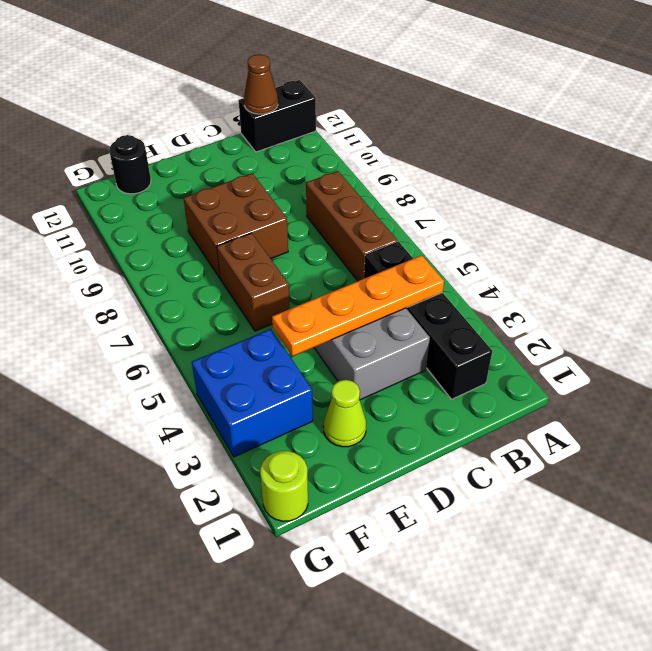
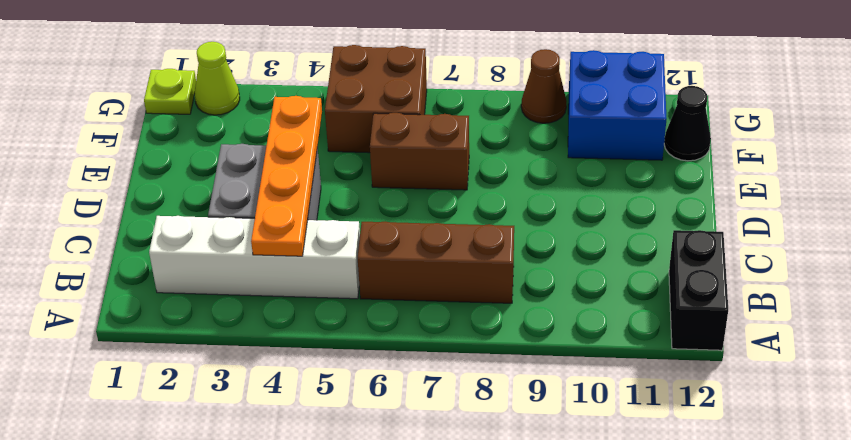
black brick B2:B5 level 1 -> white brick B2:B5 level 1
brown cone B12 level 2 -> brown cone G9 level 1
brown brick D8:E9 level 1 -> brown brick F5:G6 level 1
lime cone E2 level 1 -> lime cone G2 level 1
blue brick F3:G4 level 1 -> blue brick F10:G11 level 1
black round brick F12 level 1 -> black cone F12 level 1
lime round brick G1 level 1 -> lime plate G1 level 1

